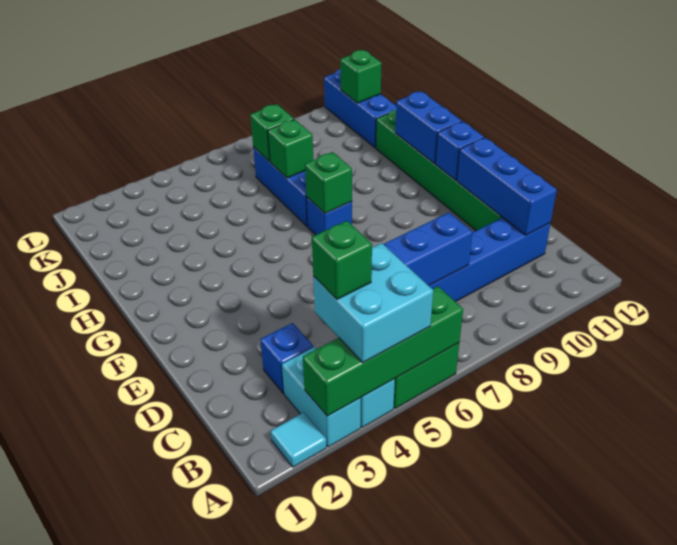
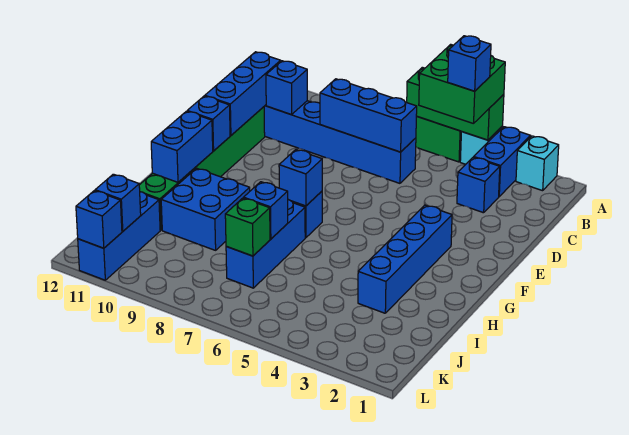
cyan tile A2 level 1 -> cyan brick A2 level 1
cyan brick A3:B3 level 1 -> blue brick A3:B3 level 1
green brick A3:A6 level 2 -> green brick A4:A6 level 2
cyan brick A4:B5 level 3 -> green brick A4:B5 level 3
green brick B4 level 4 -> blue brick B4 level 4
none -> blue brick C10 level 2
none -> blue brick F3:I3 level 1
green brick G7 level 2 -> blue brick G7 level 2
none -> blue brick H9:I10 level 1
green brick I7 level 2 -> blue brick I7 level 2
green brick K11 level 2 -> blue brick K11 level 2
none -> blue brick L11 level 2

